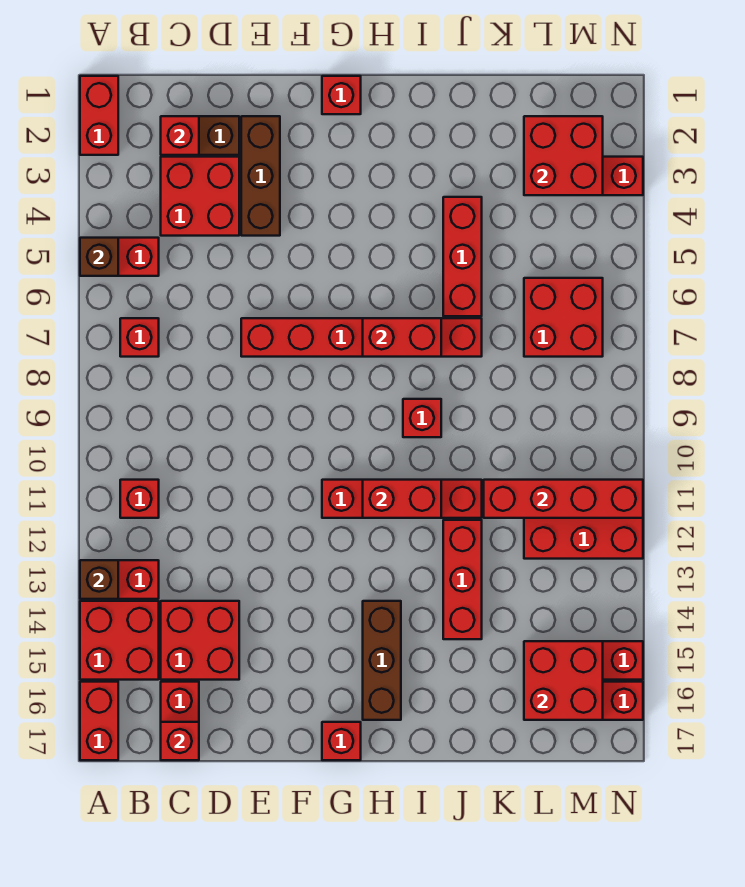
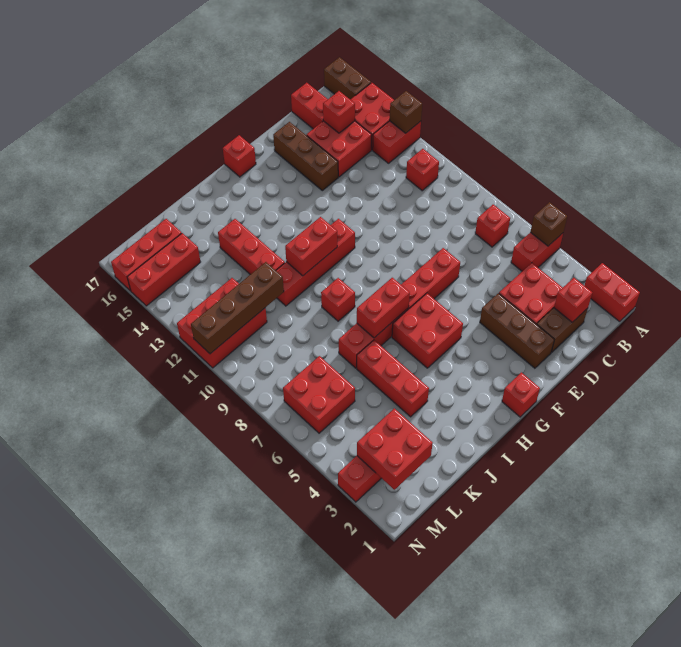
red brick A16:A17 level 1 -> brown brick A16:A17 level 1
red brick C17 level 2 -> red brick C15 level 2
brown brick H14:H16 level 1 -> brown brick E14:E16 level 1
red brick K11:N11 level 2 -> brown brick K11:N11 level 2
red brick L15:M16 level 2 -> red brick G5:H6 level 1

